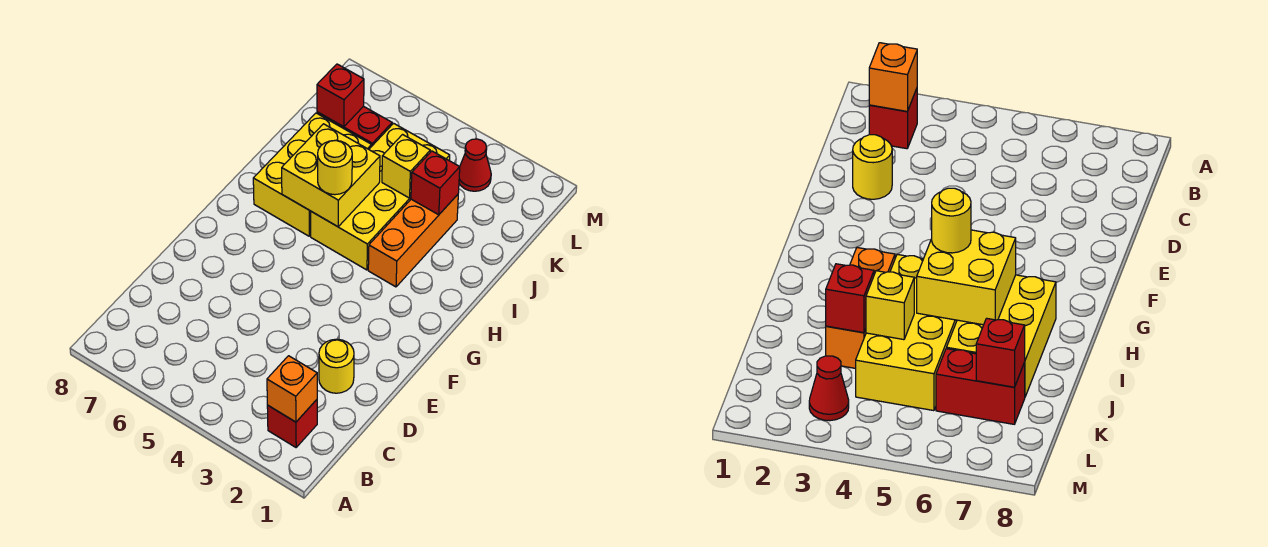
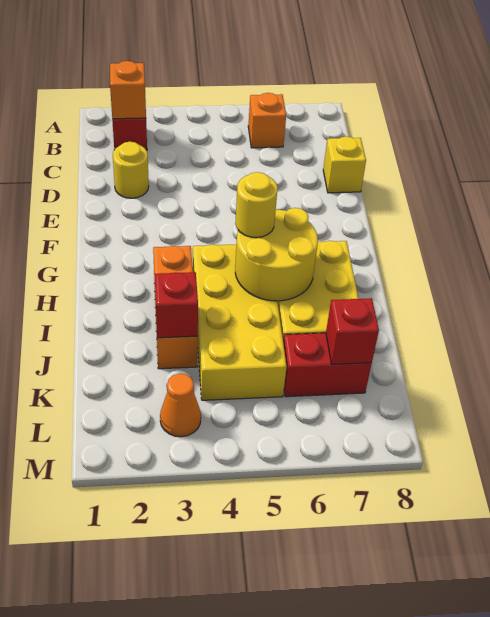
none -> orange brick B6 level 1
yellow brick H5:I6 level 2 -> yellow round brick H5:I6 level 2
yellow brick J4 level 2 -> yellow brick D8 level 1
red cone L3 level 1 -> orange cone L3 level 1

